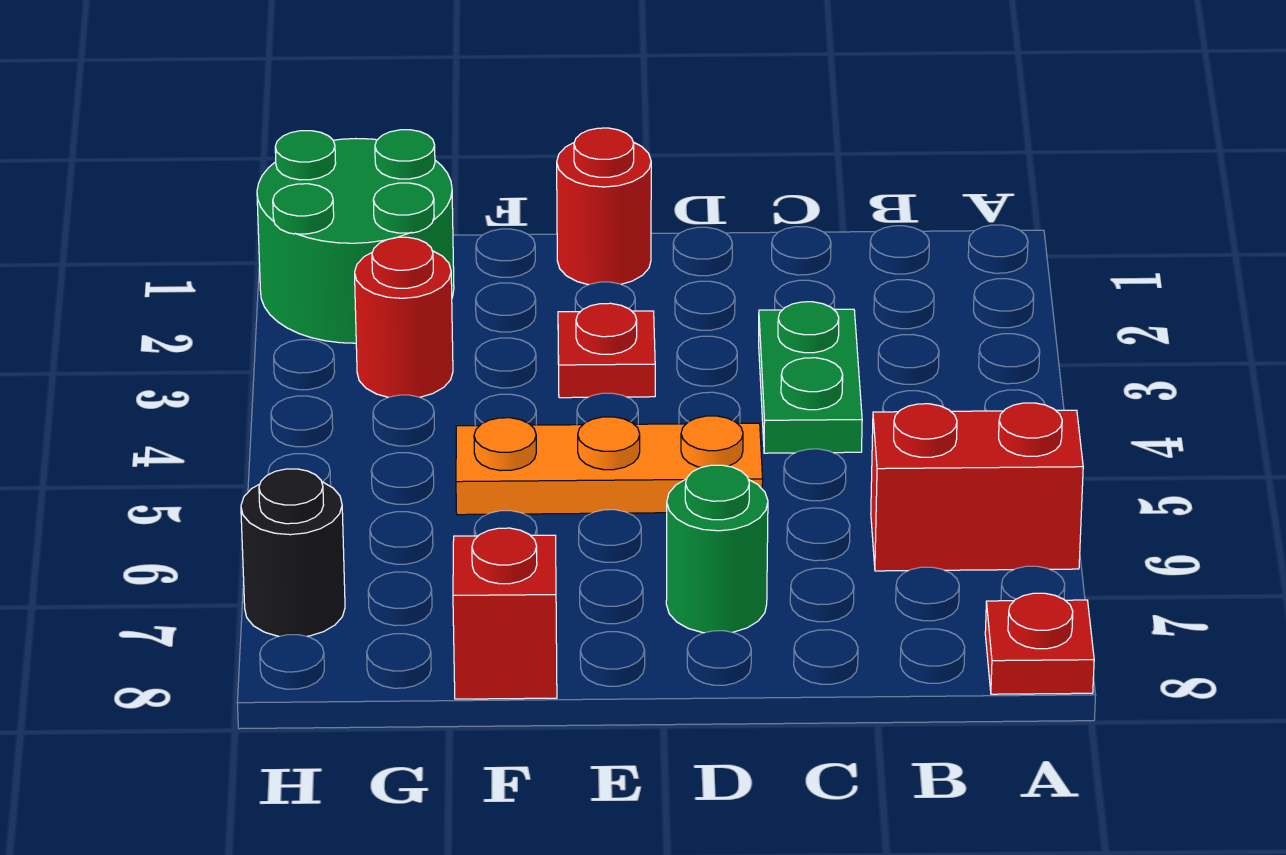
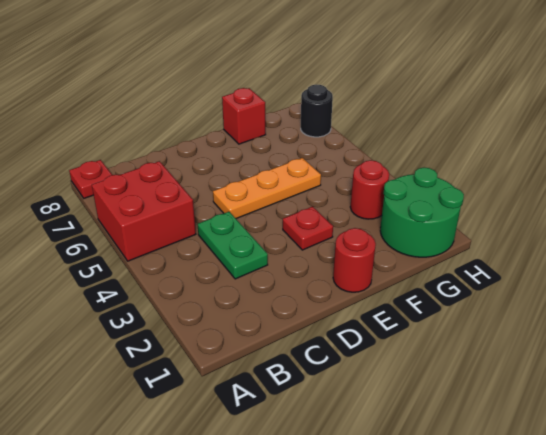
red brick A6:B6 level 1 -> red brick A5:B6 level 1
green round brick D7 level 1 -> none

